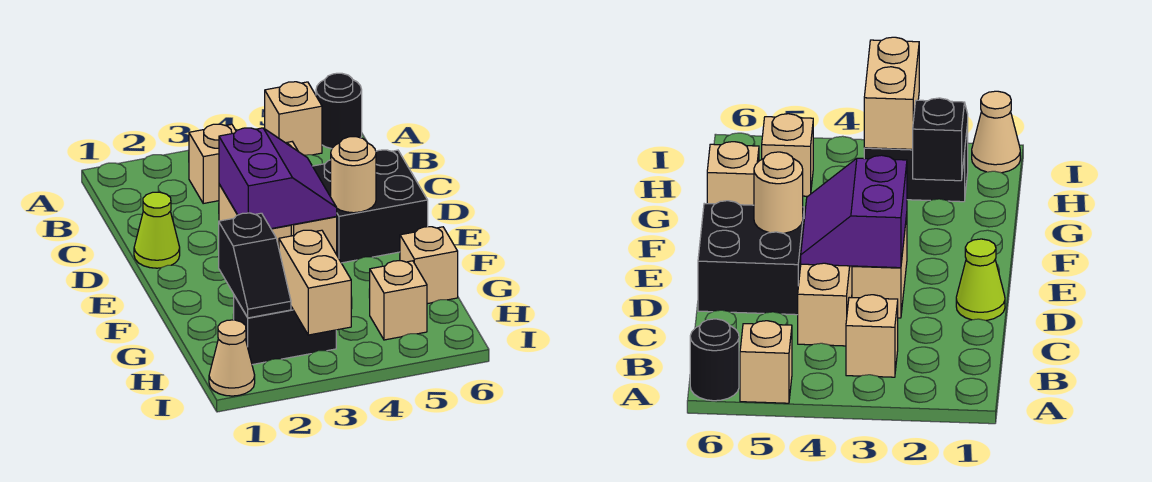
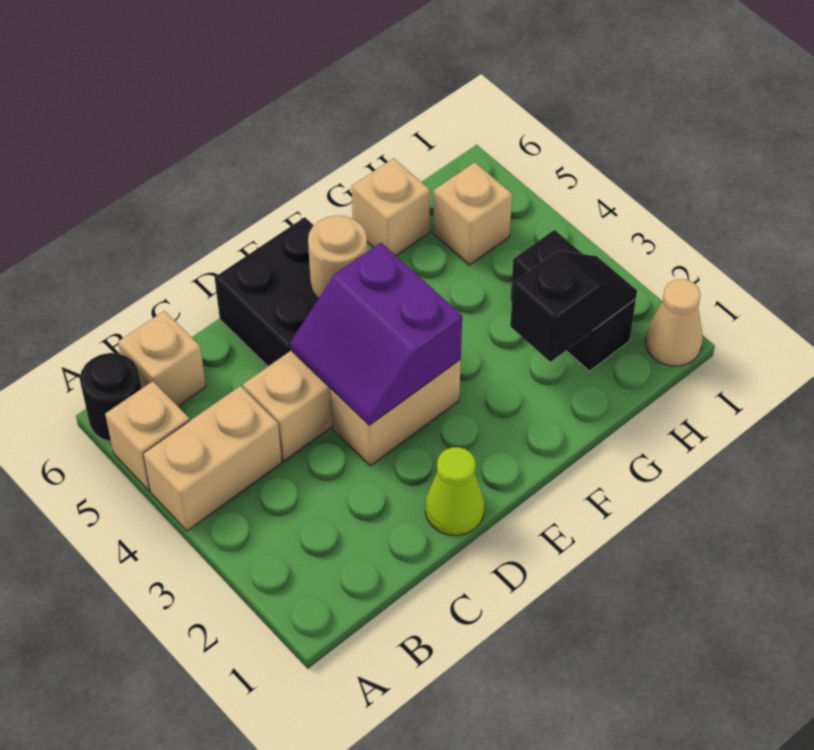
tan brick B3 level 1 -> tan brick B6 level 1
purple slope D3:E4 level 2 top 3 -> purple slope D3:E4 level 2 top E
tan brick H3:I3 level 2 -> tan brick A4:B4 level 1

